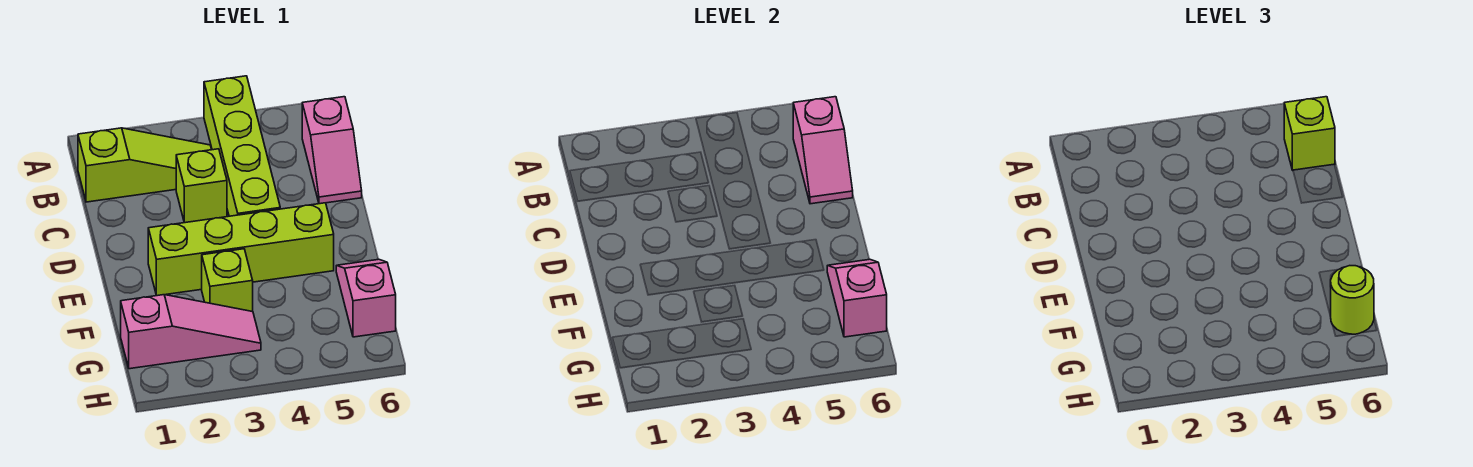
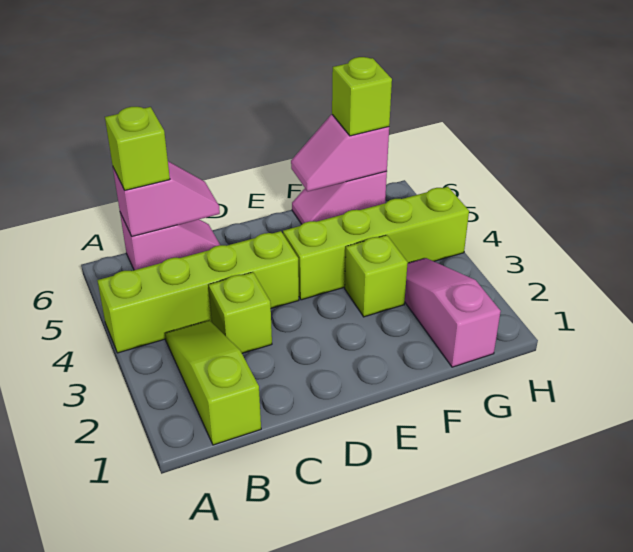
lime brick E2:E5 level 1 -> lime brick E4:H4 level 1
lime round brick G6 level 3 -> lime brick G6 level 3

